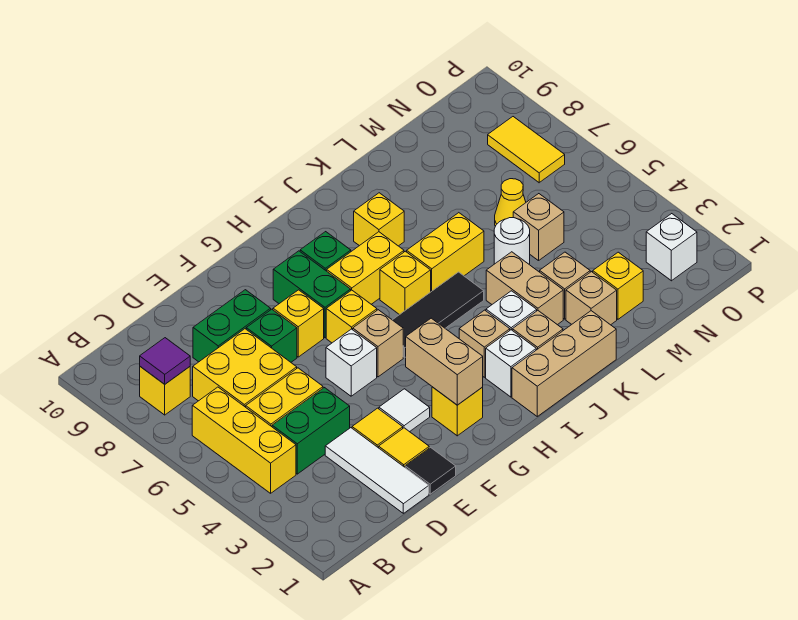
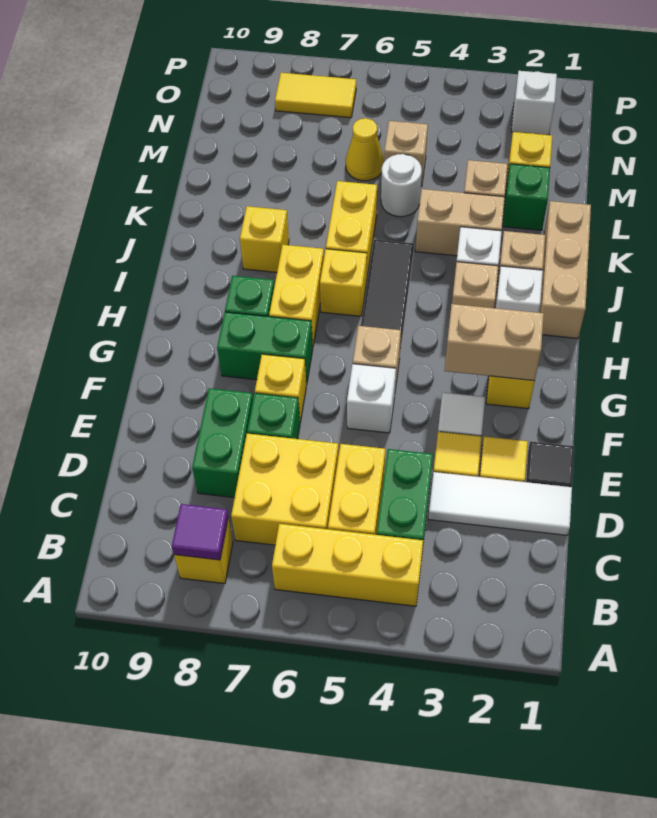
yellow brick G6 level 1 -> none
tan brick L2 level 1 -> green brick L2 level 1

